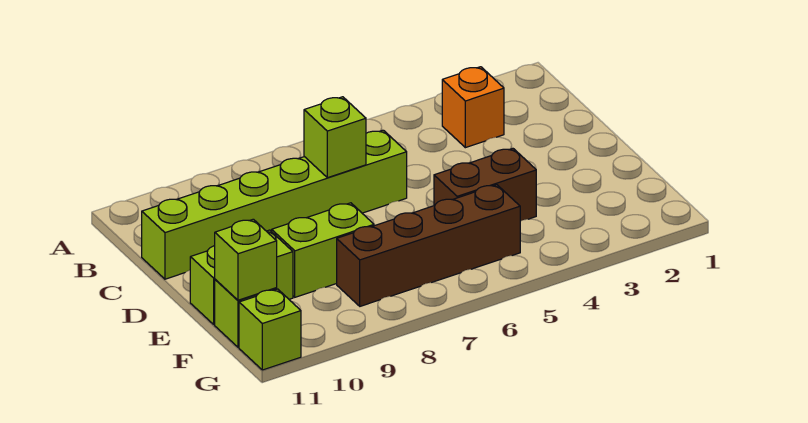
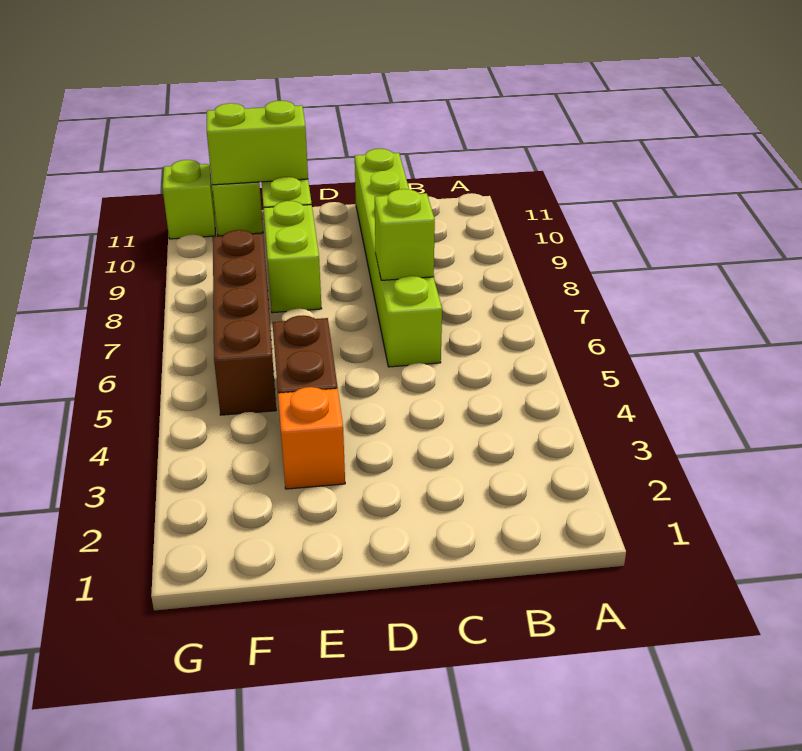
orange brick B3 level 1 -> orange brick E3 level 1
lime brick F11 level 2 -> lime brick E11:F11 level 2

